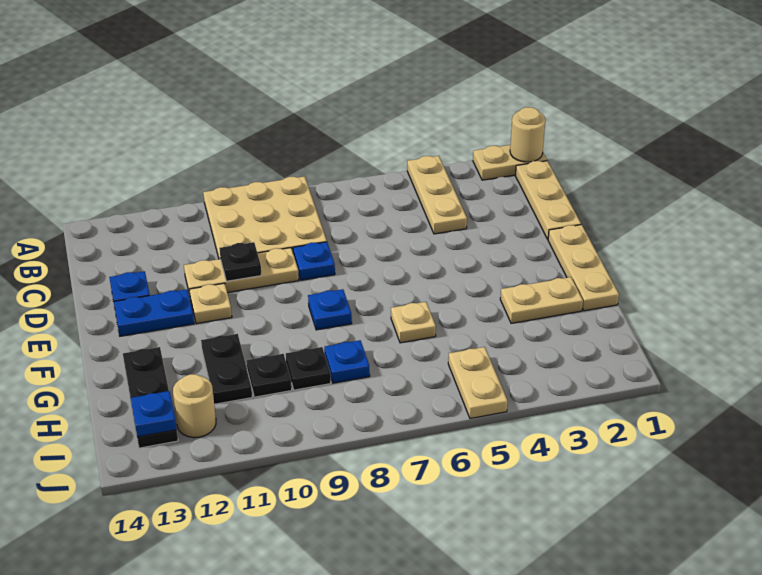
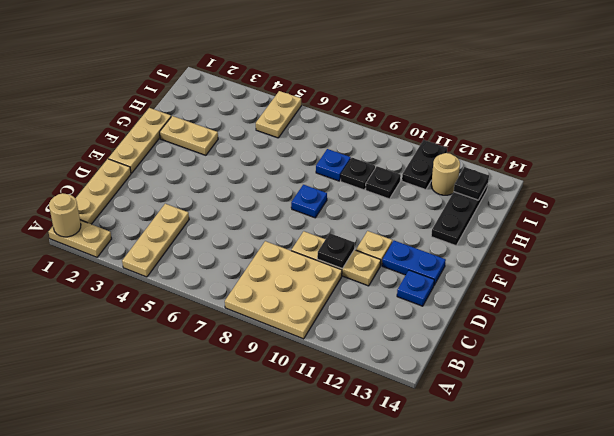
blue plate D8 level 1 -> none
tan plate G6 level 1 -> none
black plate G11:H11 level 1 -> black plate I11:J11 level 1
blue plate I13 level 2 -> black plate I13 level 2

